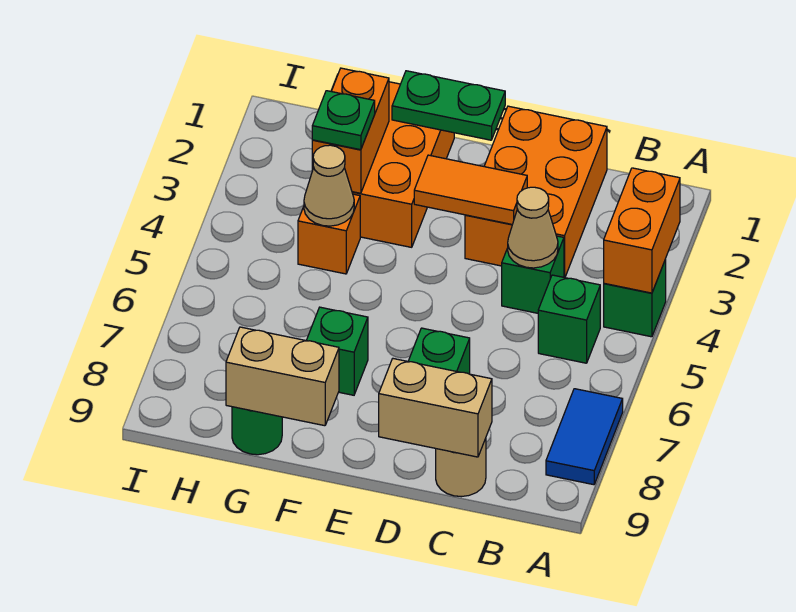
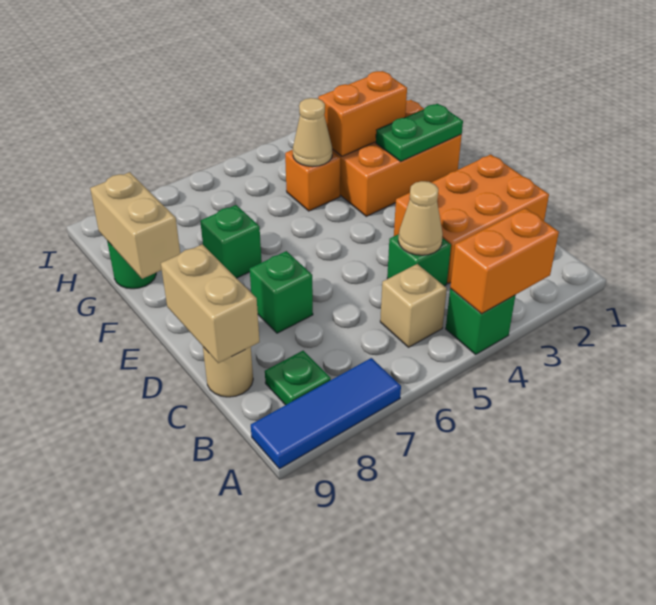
blue tile A7:A8 level 1 -> blue tile A7:A9 level 1
green brick B5 level 1 -> tan brick B5 level 1
orange tile D3:E3 level 2 -> none
green plate E1:F1 level 2 -> green plate F1:F2 level 2
green plate G3 level 3 -> green plate B8 level 1

